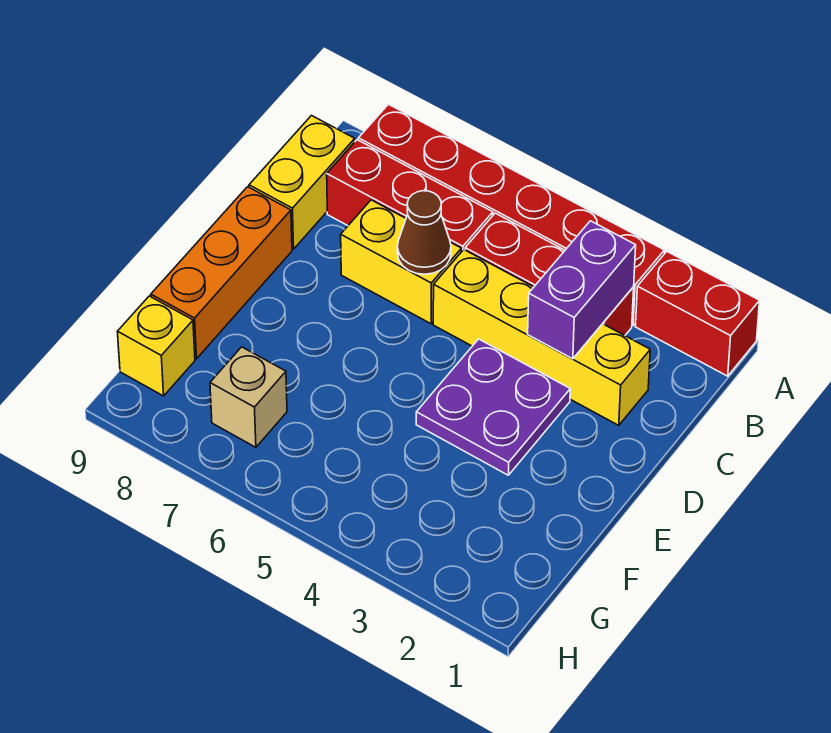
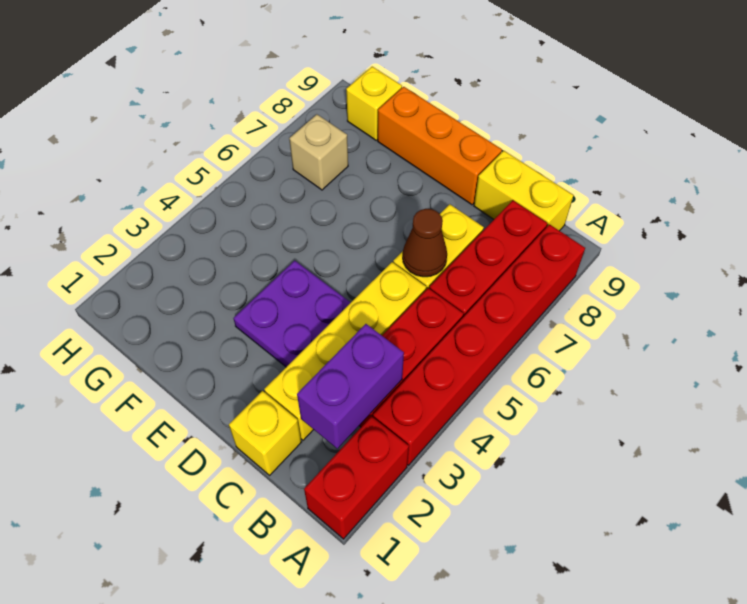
purple brick B3:C3 level 2 -> purple brick B2:B3 level 2
none -> yellow brick C1 level 1

